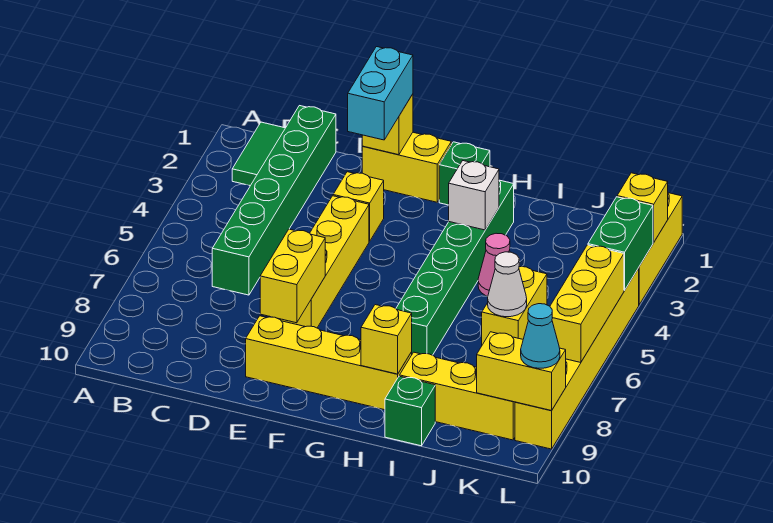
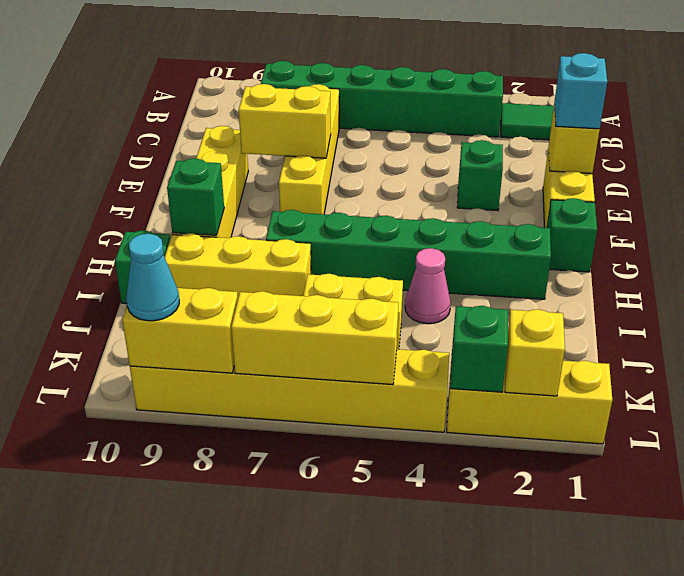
green brick C1:C6 level 1 -> green brick B3:B8 level 1
cyan brick E1:E2 level 3 -> cyan brick E1 level 3
yellow brick E3 level 1 -> green brick E3 level 1
yellow brick E4:E7 level 1 -> yellow brick C7:F7 level 1
white brick H3 level 2 -> none
yellow brick H9 level 2 -> green brick H9 level 2
yellow brick I9:K9 level 1 -> yellow brick I7:I9 level 1
white cone J6 level 2 -> none
yellow brick K9:L9 level 2 -> yellow brick L8:L9 level 2
green brick L3:L4 level 2 -> green brick L3 level 2

